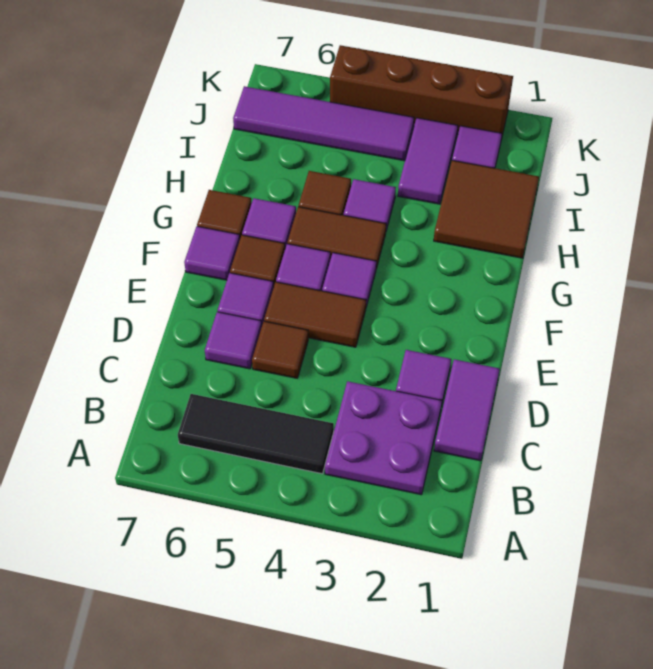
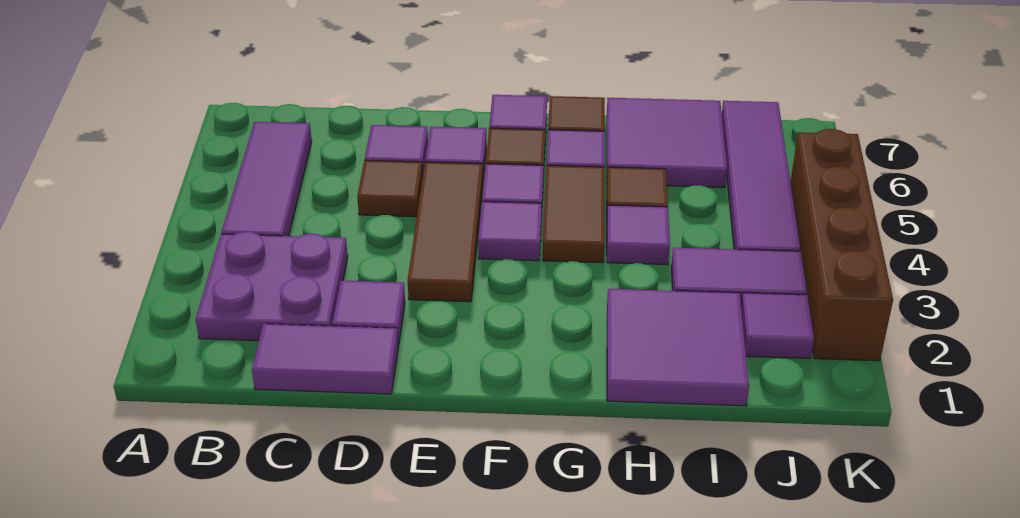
black tile B4:B6 level 1 -> purple tile B4:B6 level 1
brown tile E4:E5 level 1 -> brown tile E3:E5 level 1
brown tile H1:I2 level 1 -> purple tile H1:I2 level 1
none -> purple tile H6:I7 level 1

